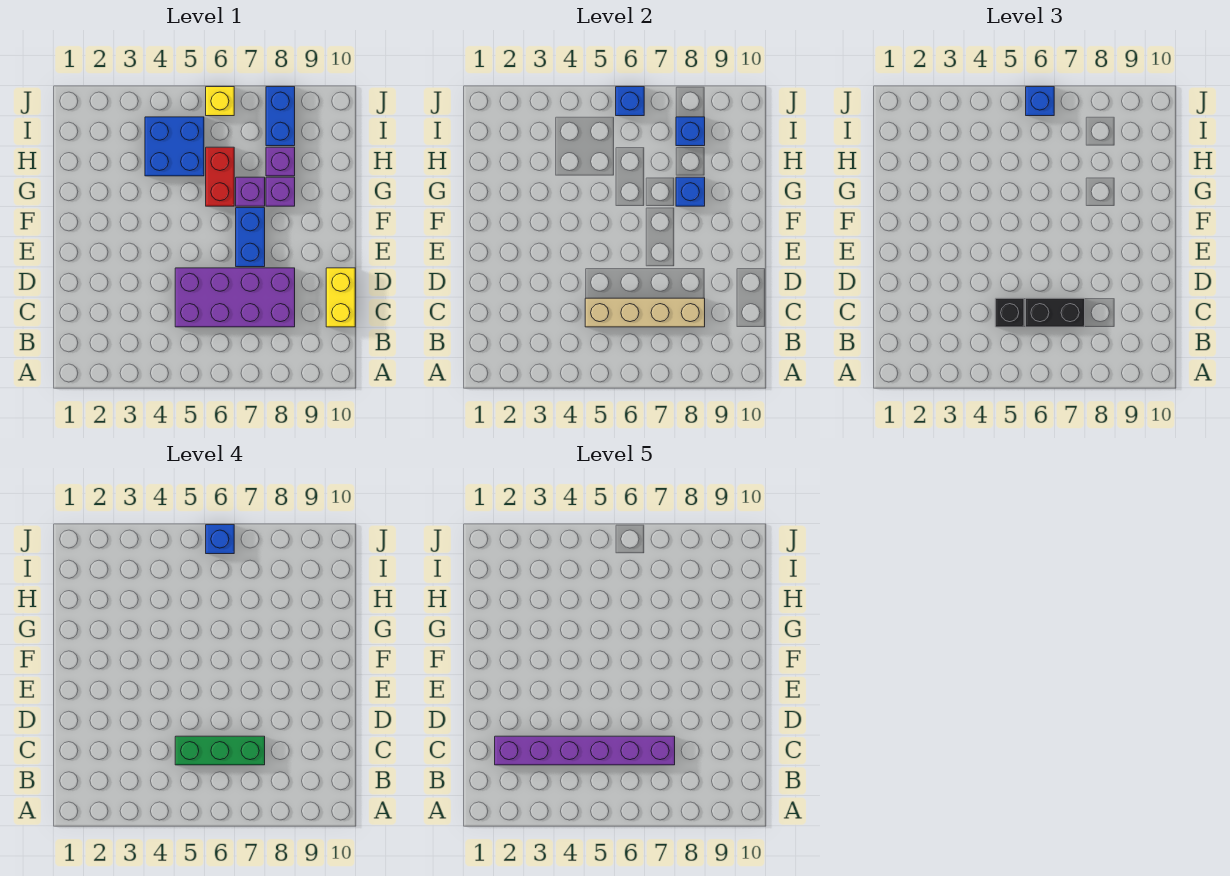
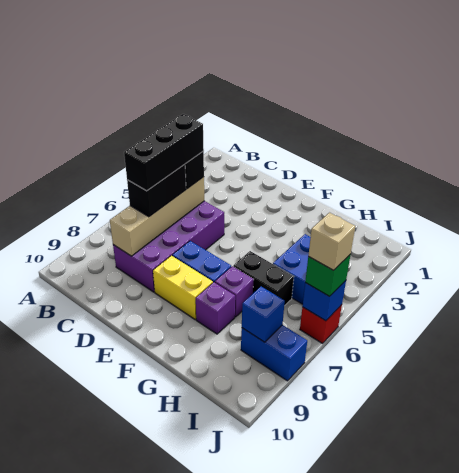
purple brick C2:C7 level 5 -> none
green brick C5:C7 level 4 -> black brick C5:C7 level 4
yellow brick C10:D10 level 1 -> yellow brick E8:F8 level 1
red brick G6:H6 level 1 -> black brick G6:H6 level 1
blue brick G8 level 2 -> none
purple brick H8 level 1 -> none
yellow brick J6 level 1 -> red brick J6 level 1
blue brick J6 level 3 -> green brick J6 level 3
blue brick J6 level 4 -> tan brick J6 level 4

